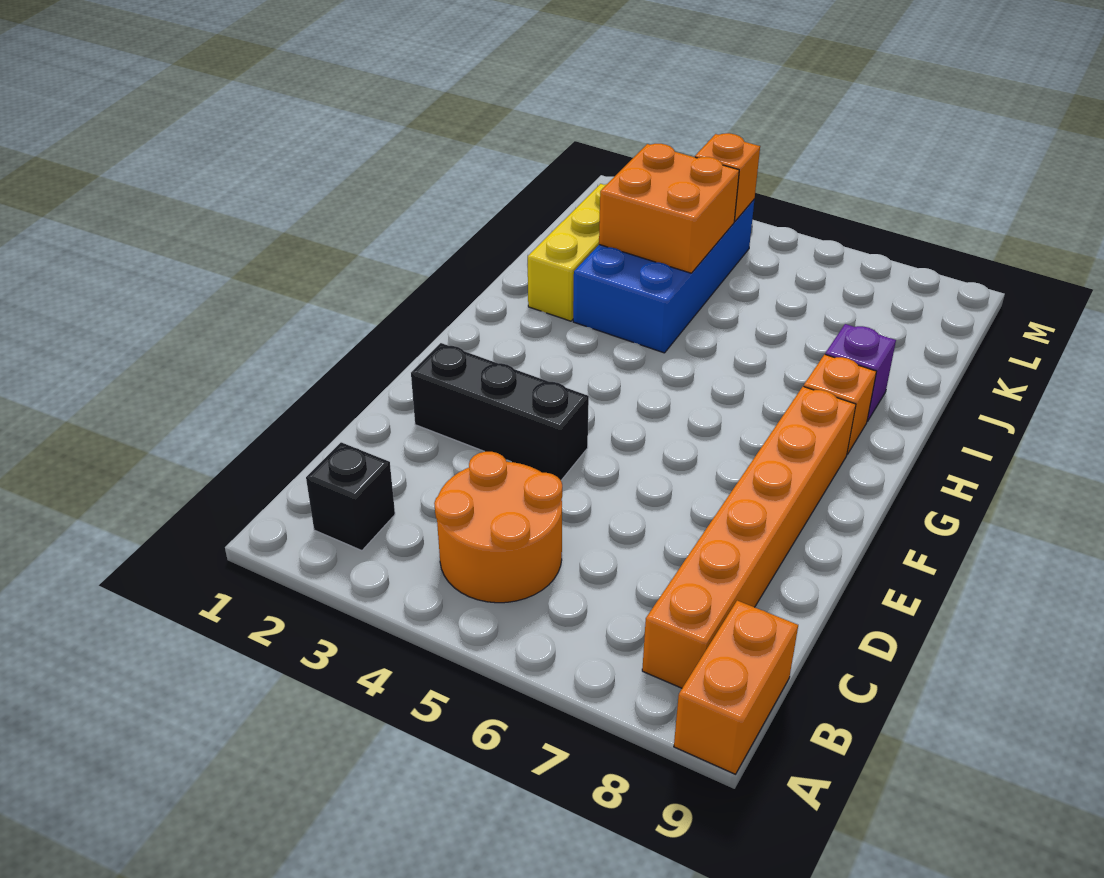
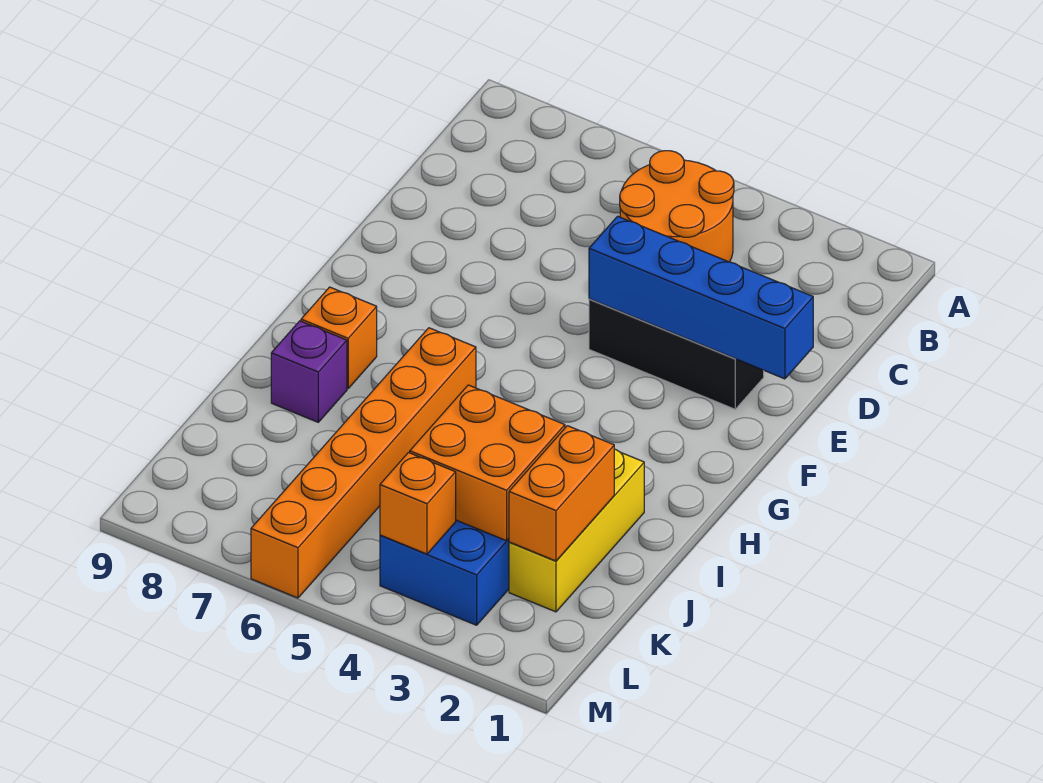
orange brick A9:B9 level 1 -> orange brick J2:K2 level 2
black brick B2 level 1 -> none
orange brick B8:G8 level 1 -> orange brick H6:M6 level 1
none -> blue brick E1:E4 level 2

